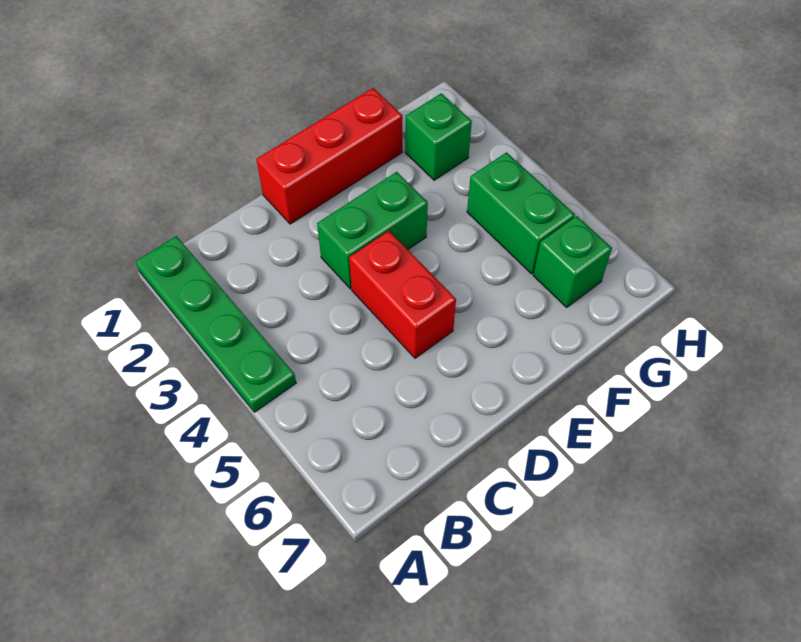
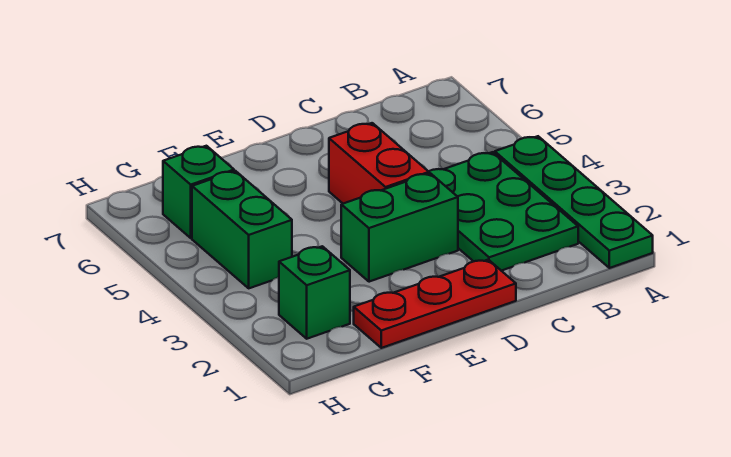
none -> green plate B2:C4 level 1
red brick D1:F1 level 1 -> red plate D1:F1 level 1

